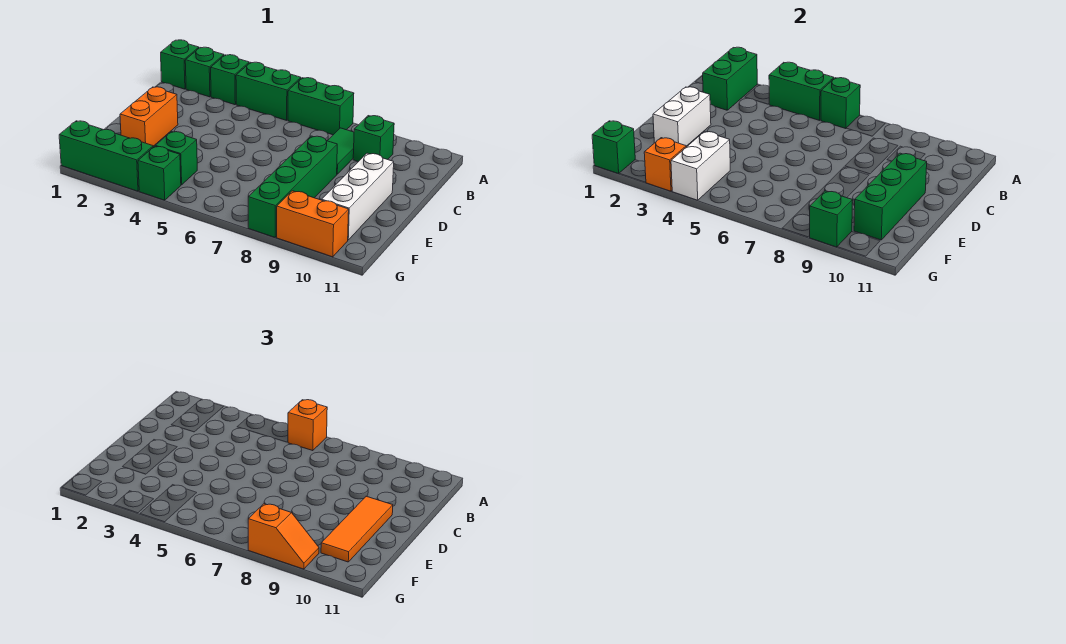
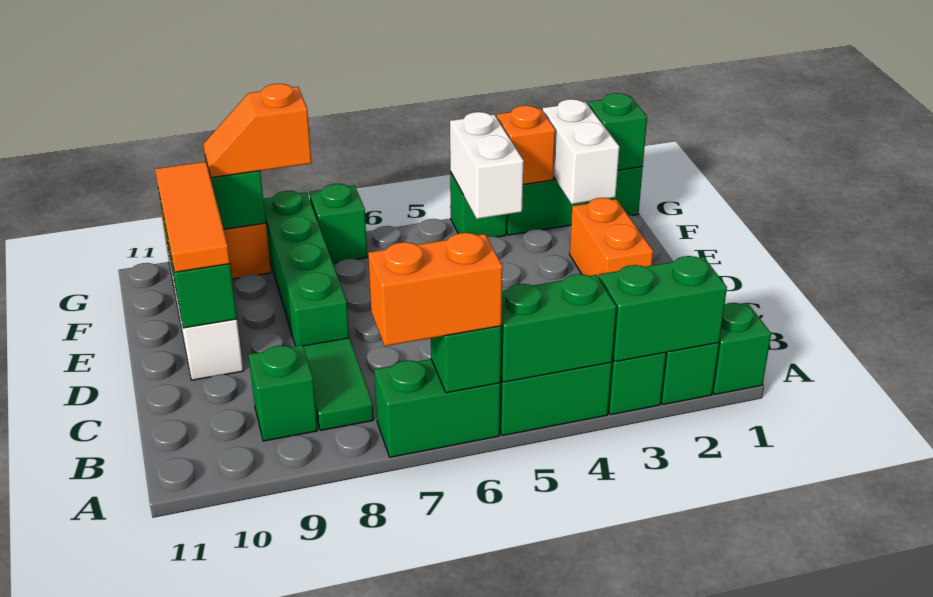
green brick A2:B2 level 2 -> green brick A2:A3 level 2
orange brick A6 level 3 -> orange brick A6:A7 level 3
white brick D2:E2 level 2 -> white brick F2:G2 level 2
green brick F4 level 1 -> green brick G7 level 1

